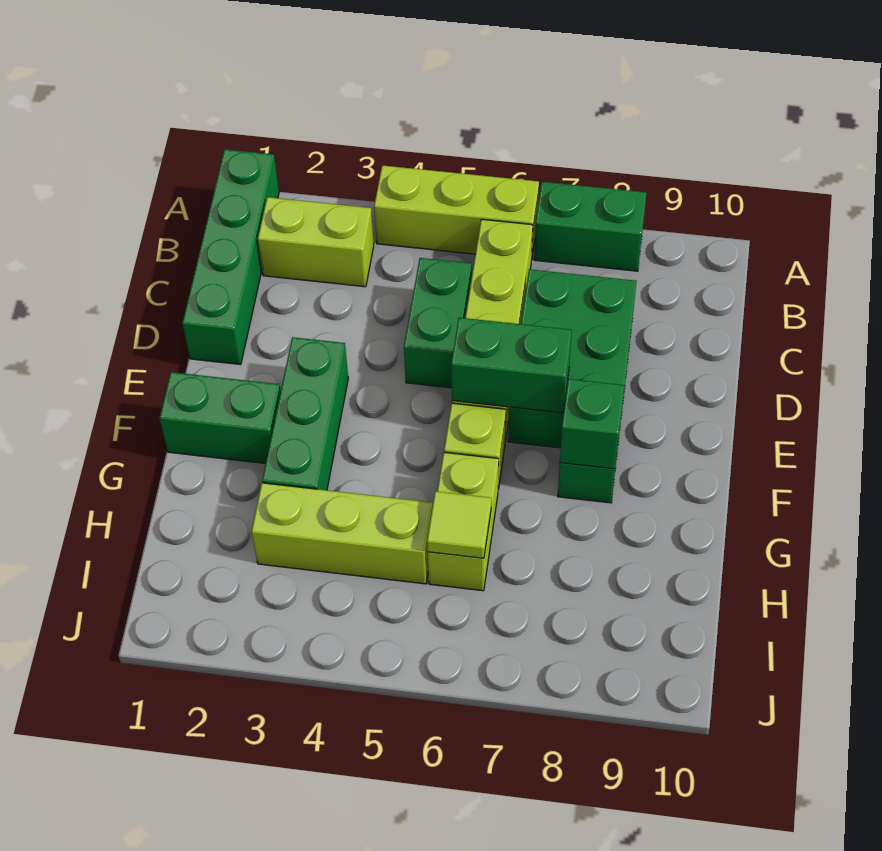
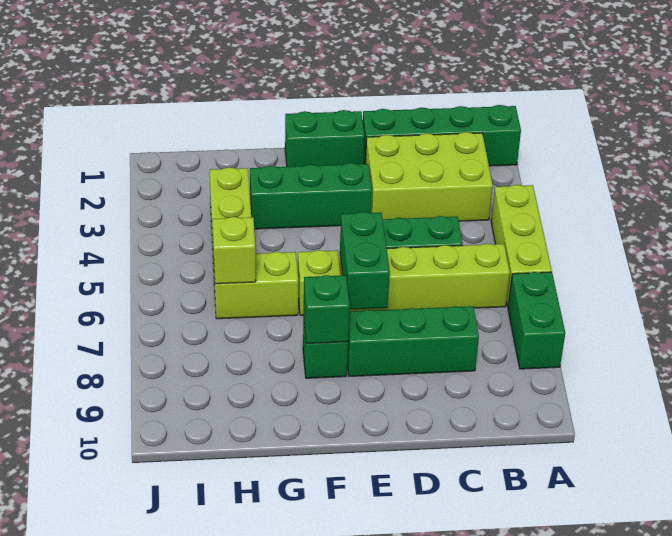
lime brick B2:B3 level 1 -> lime brick B2:D3 level 1
green brick C7:E8 level 1 -> green brick C8:E8 level 1
green brick F1:F2 level 1 -> green brick E1:F1 level 1
lime tile H6 level 2 -> lime brick H6 level 2

